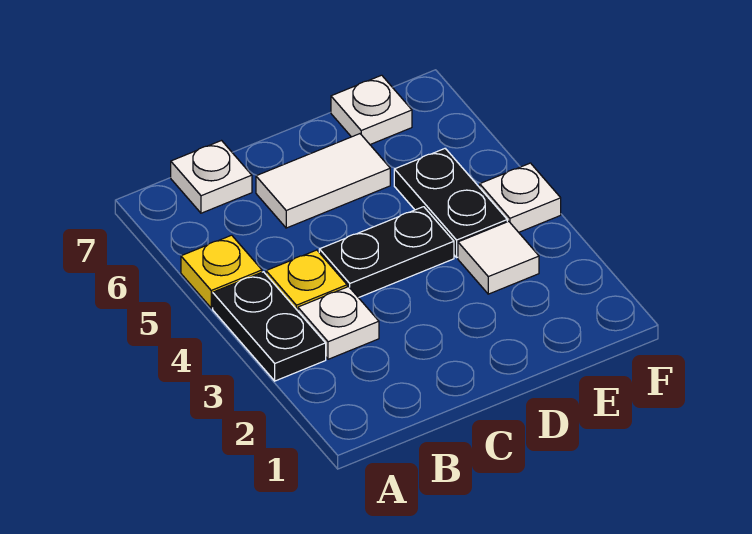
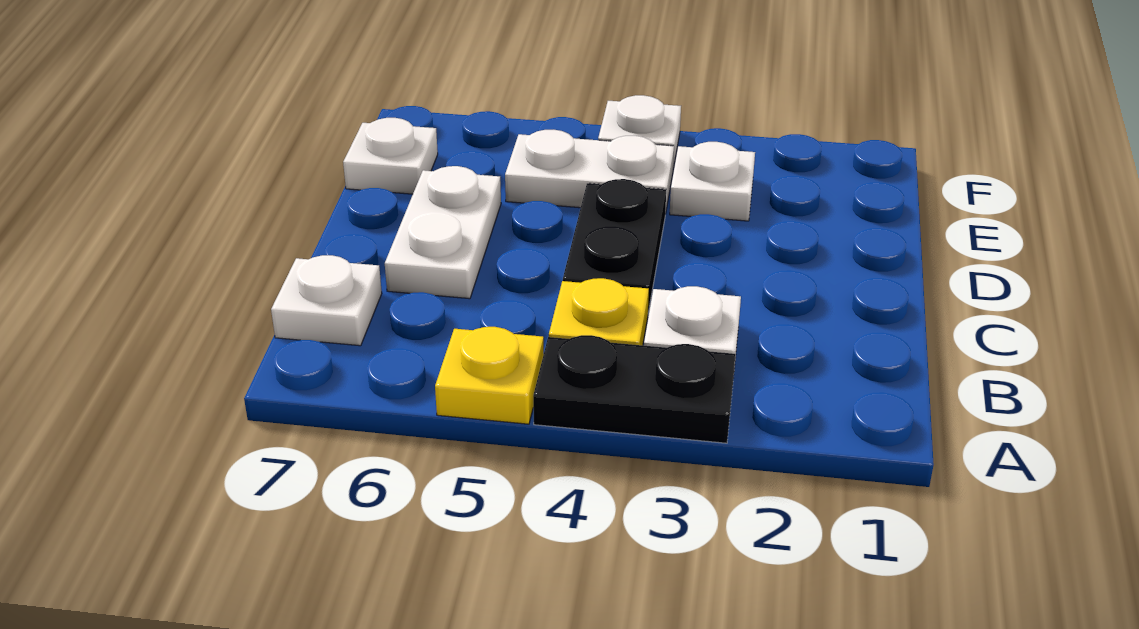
white tile C6:D6 level 1 -> white plate C6:D6 level 1
white tile E3 level 1 -> white plate E3 level 1
black plate E4:E5 level 1 -> white plate E4:E5 level 1

